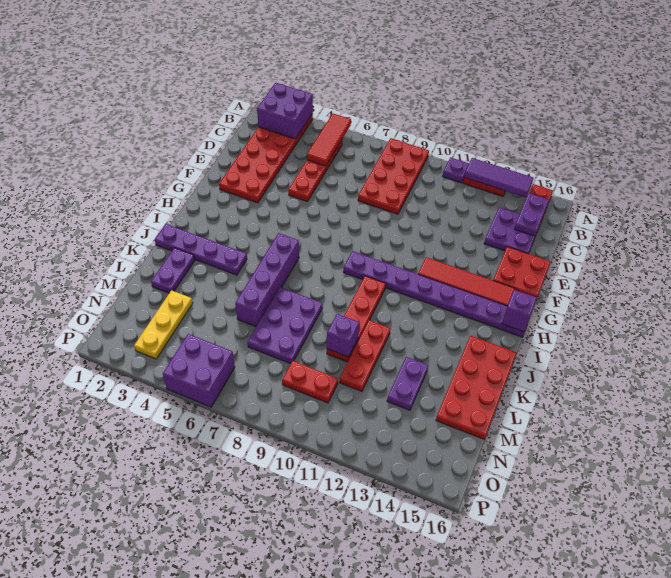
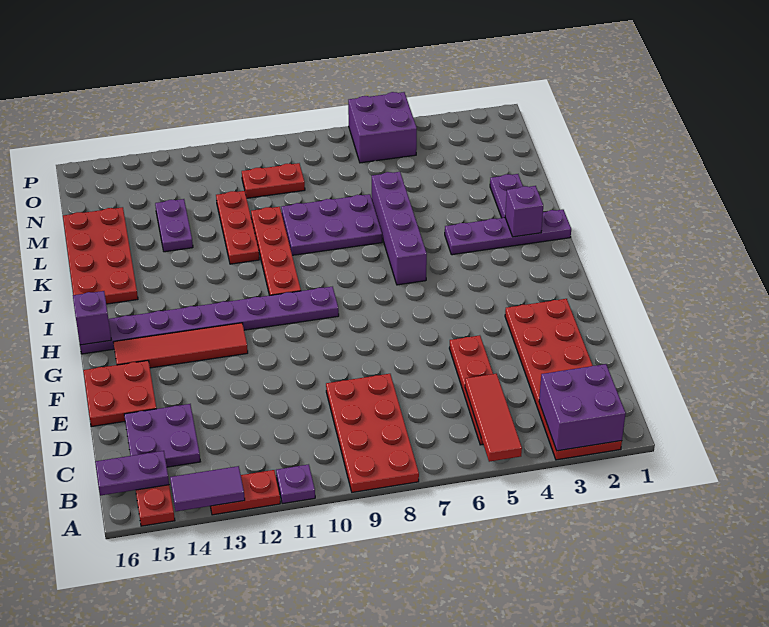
purple tile A12:A14 level 2 -> purple tile A13:A14 level 2
purple plate B15:C15 level 2 -> purple plate B15:B16 level 2
purple plate K7:M8 level 1 -> purple plate K7:L9 level 1
purple brick L10 level 2 -> purple brick J2 level 2
yellow plate M3:O3 level 1 -> none

